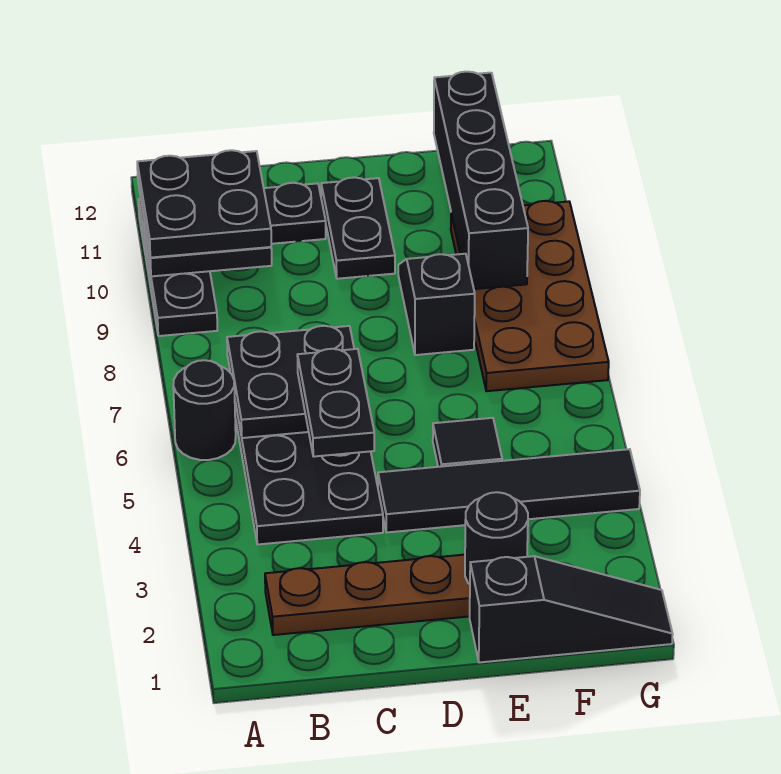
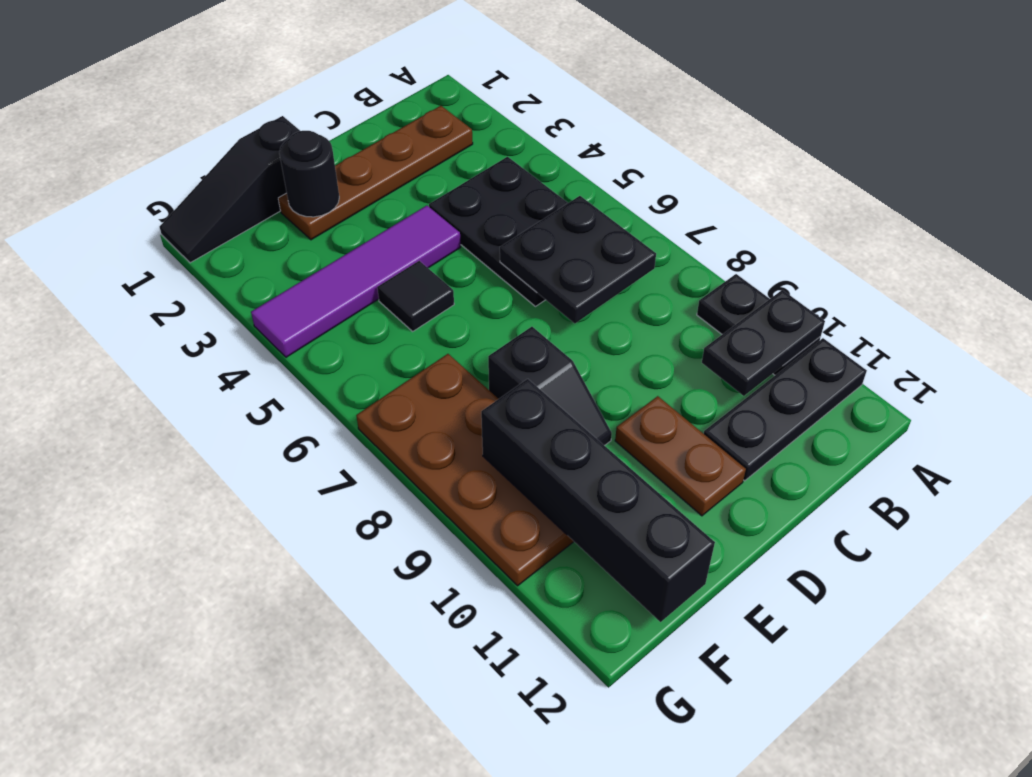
black round brick A6 level 1 -> none
black plate A10:B11 level 3 -> none
black plate C5:C6 level 3 -> none
black tile D4:G4 level 1 -> purple tile D4:G4 level 1
black plate D10:D11 level 1 -> brown plate D10:D11 level 1

